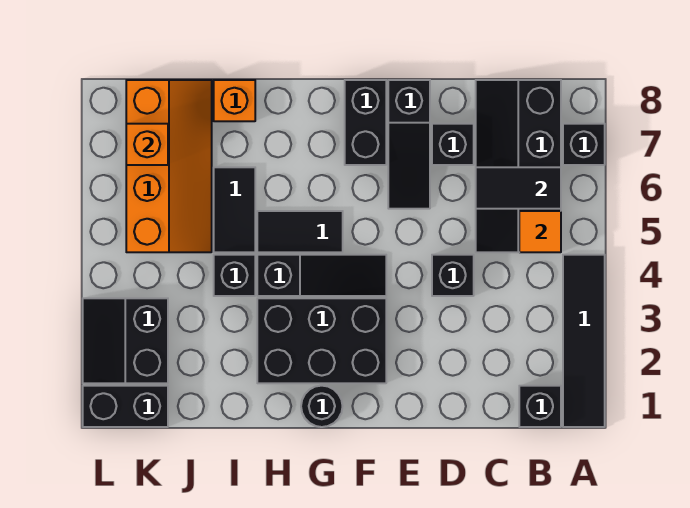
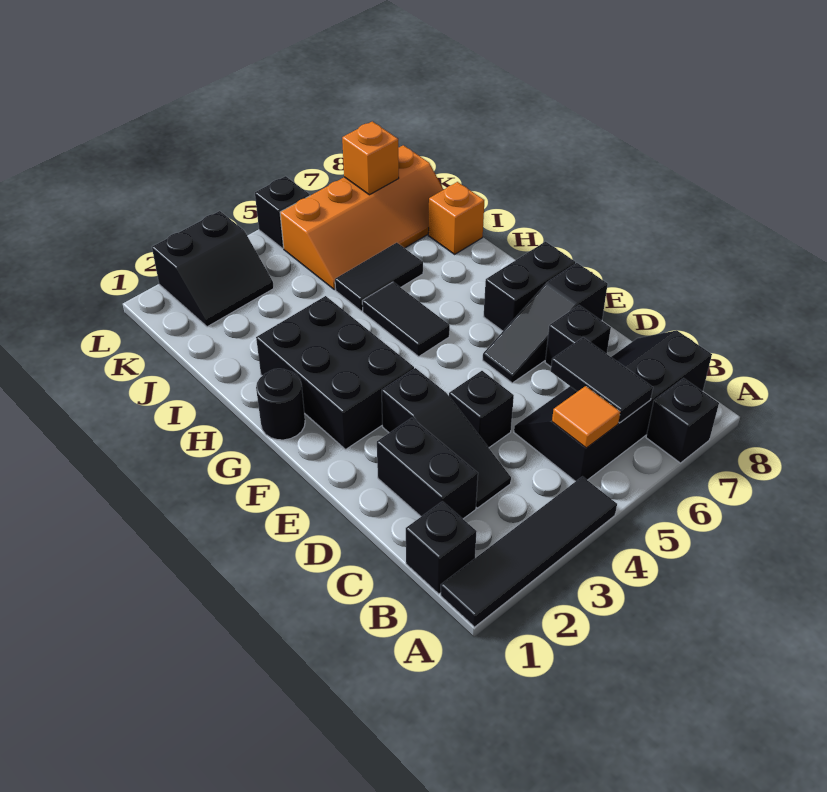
black slope F4:H4 level 1 top H -> black slope C3:E3 level 1 top E
black brick I4 level 1 -> black brick L5 level 1
black brick K1:L1 level 1 -> black brick C2:D2 level 1
black slope K2:L3 level 1 top K -> black slope K2:L3 level 1 top L

